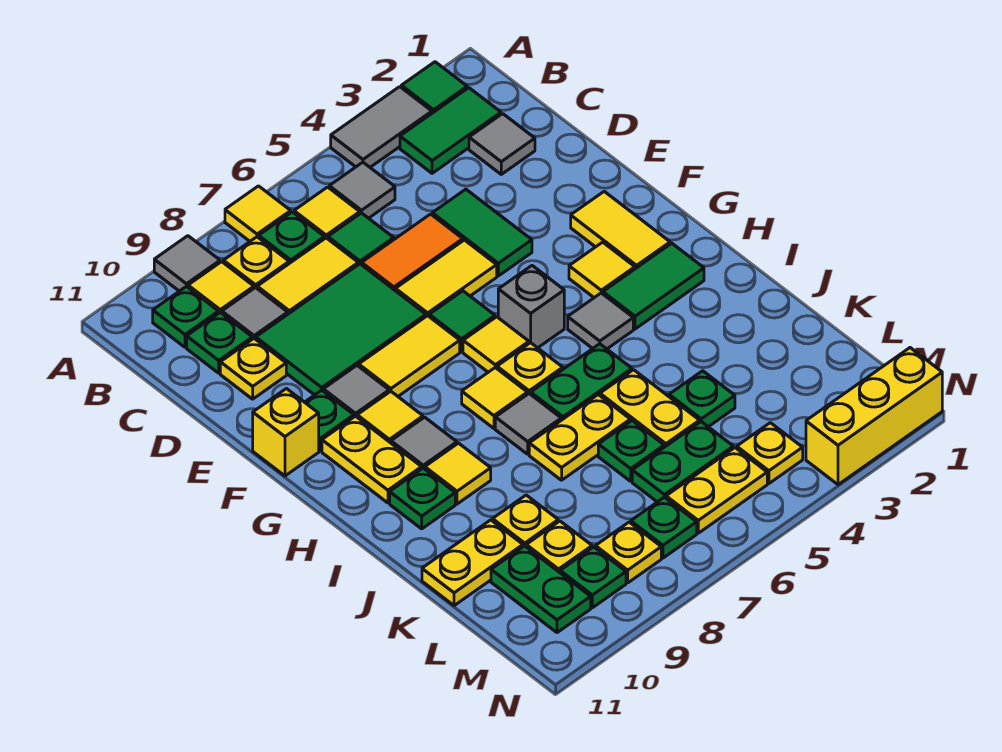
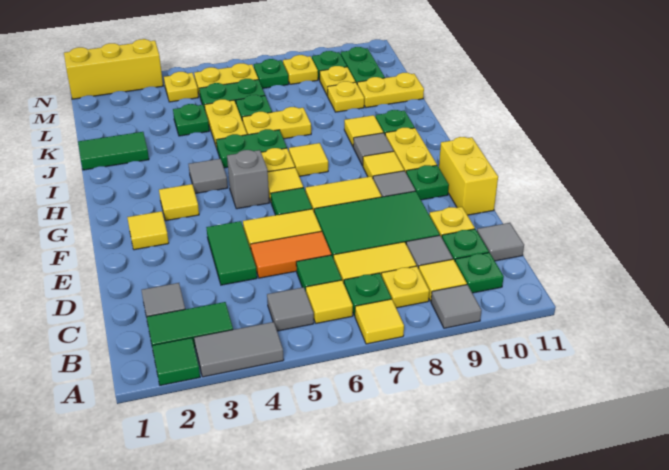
yellow tile F2:G2 level 1 -> yellow tile F2 level 1
yellow brick F11 level 1 -> yellow brick E11:F11 level 1
green tile H2:H3 level 1 -> green tile J1:J2 level 1
grey tile I7 level 1 -> grey tile C11 level 1

